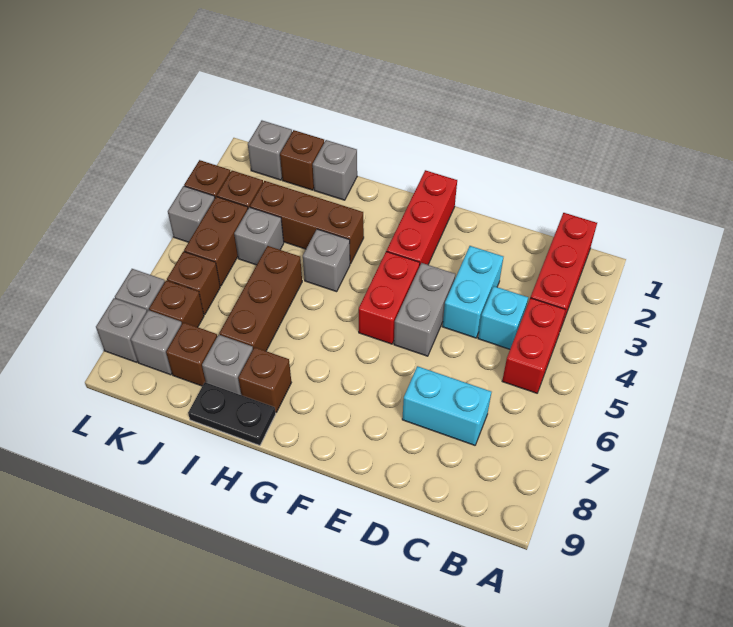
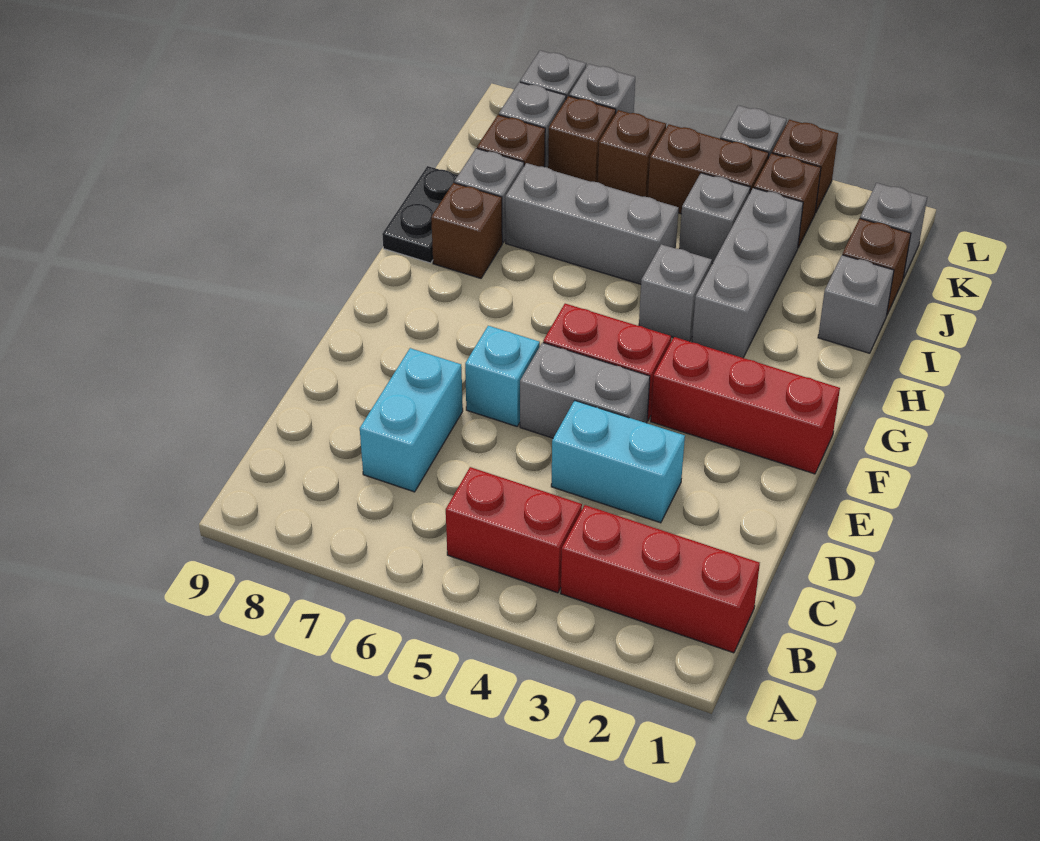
cyan brick C4 level 1 -> cyan brick E6 level 1
brown brick H3:J3 level 1 -> grey brick H3:J3 level 1
brown brick I5:I7 level 1 -> grey brick I5:I7 level 1

